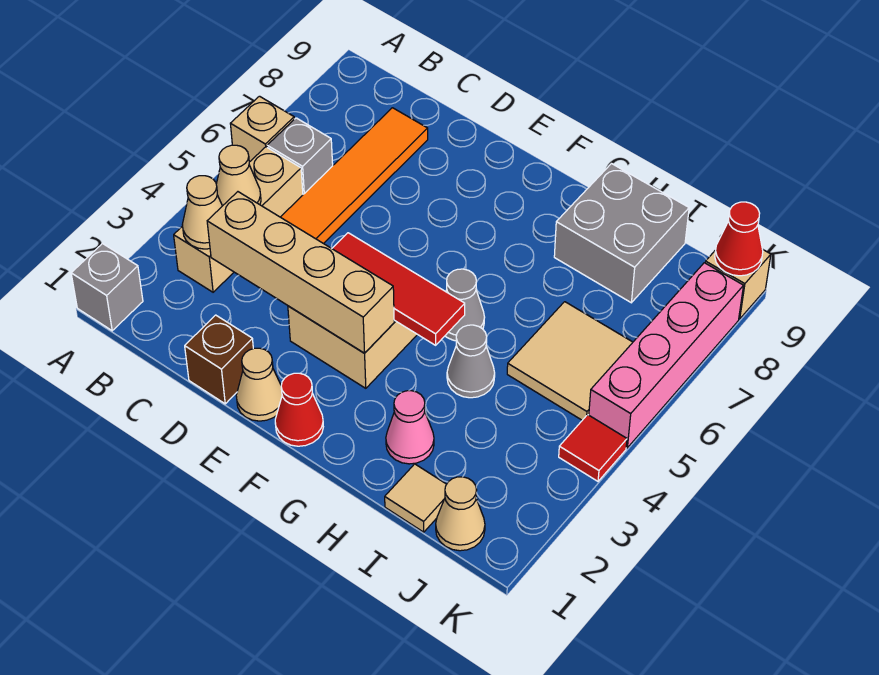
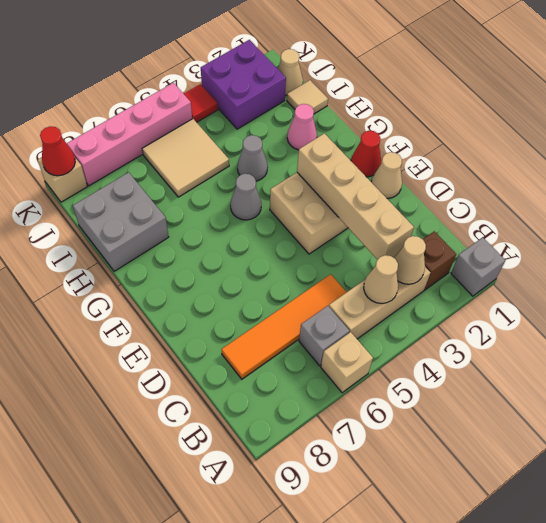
brown brick D1 level 1 -> brown brick B2 level 1
red tile E4:G4 level 2 -> none
none -> purple brick J2:K3 level 1

